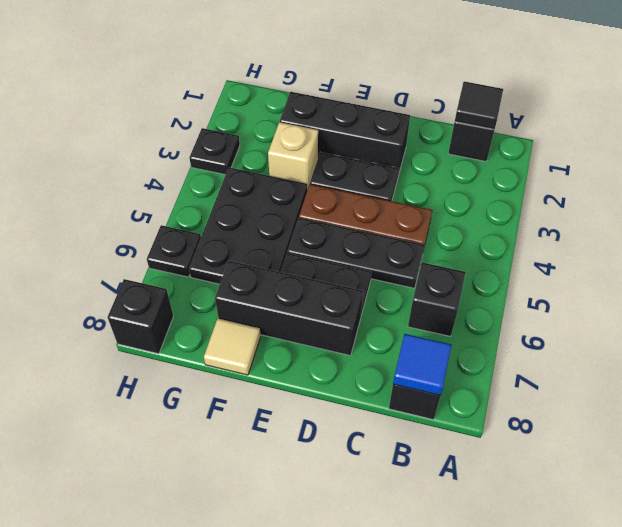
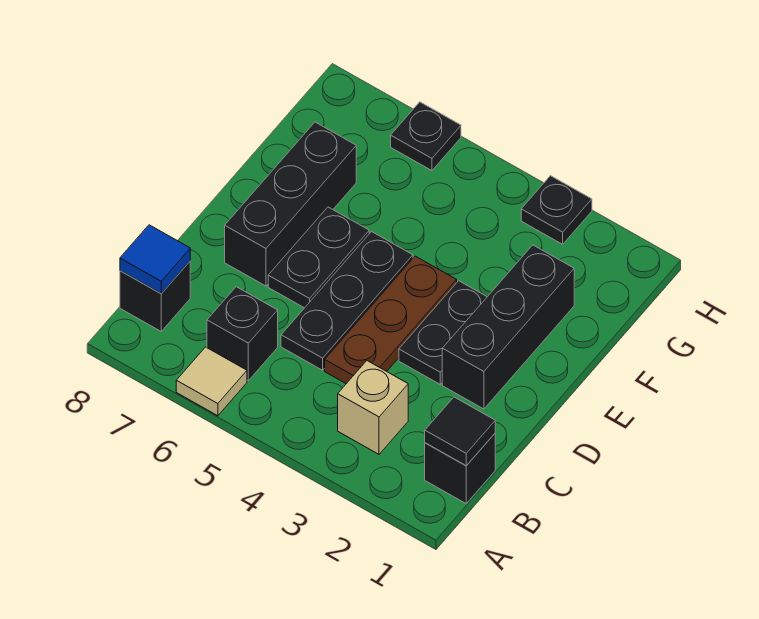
tan brick F3 level 1 -> tan brick B3 level 1
black plate F4:G6 level 1 -> none
tan tile F8 level 1 -> tan tile A6 level 1
black brick H8 level 1 -> none

